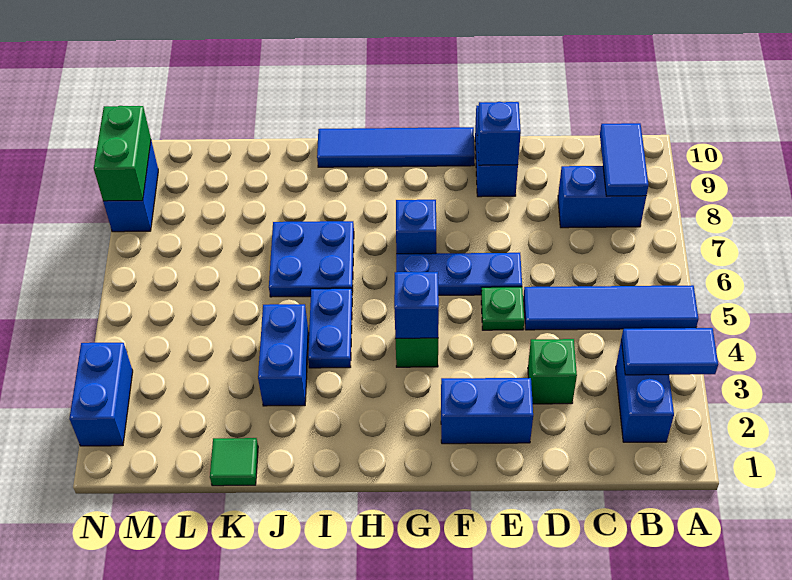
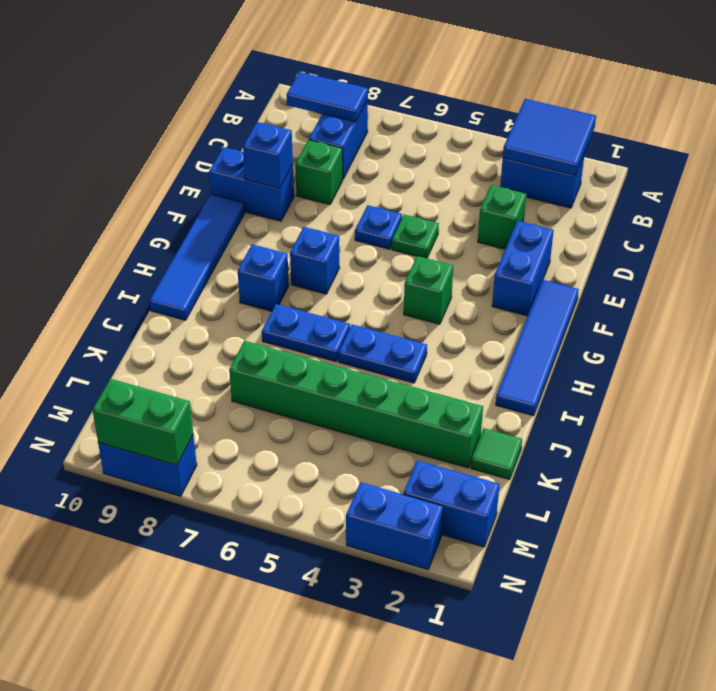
blue tile A3:B3 level 2 -> blue tile A2:B3 level 2
blue tile A5:D5 level 1 -> blue tile F1:I1 level 1
none -> green brick D8 level 1
blue plate E6:G6 level 1 -> blue plate E6 level 1
blue brick G4 level 2 -> blue brick H8 level 1
blue plate I6:J7 level 1 -> blue plate I6:I7 level 1
blue brick J3:J4 level 1 -> blue brick M1:M2 level 1
none -> green brick K2:K7 level 1

